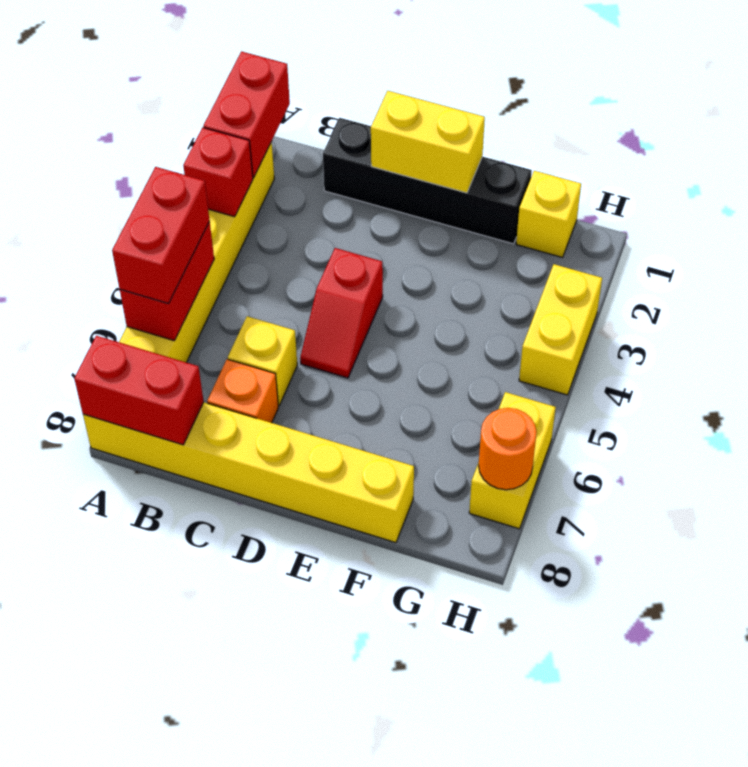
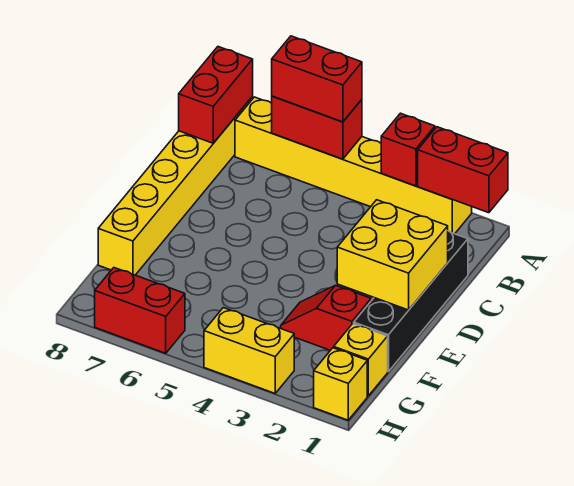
yellow brick C6 level 1 -> yellow brick H1 level 1
orange brick C7 level 1 -> none
yellow brick D1:E1 level 2 -> yellow brick D1:E2 level 2
red slope D4:D5 level 1 top 4 -> red slope F2:F3 level 1 top 2
yellow brick H6:H7 level 1 -> red brick H6:H7 level 1
orange round brick H7 level 2 -> none

